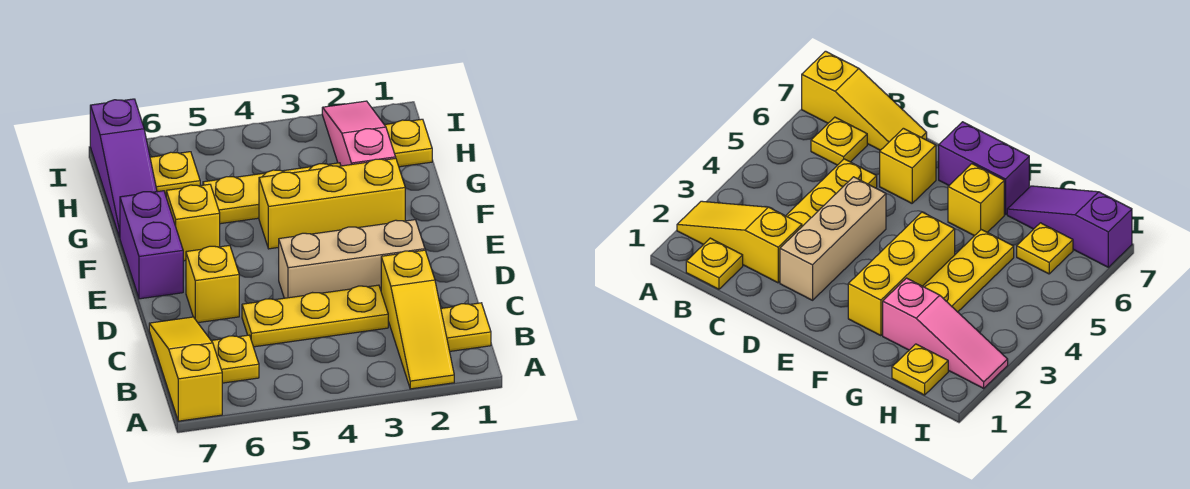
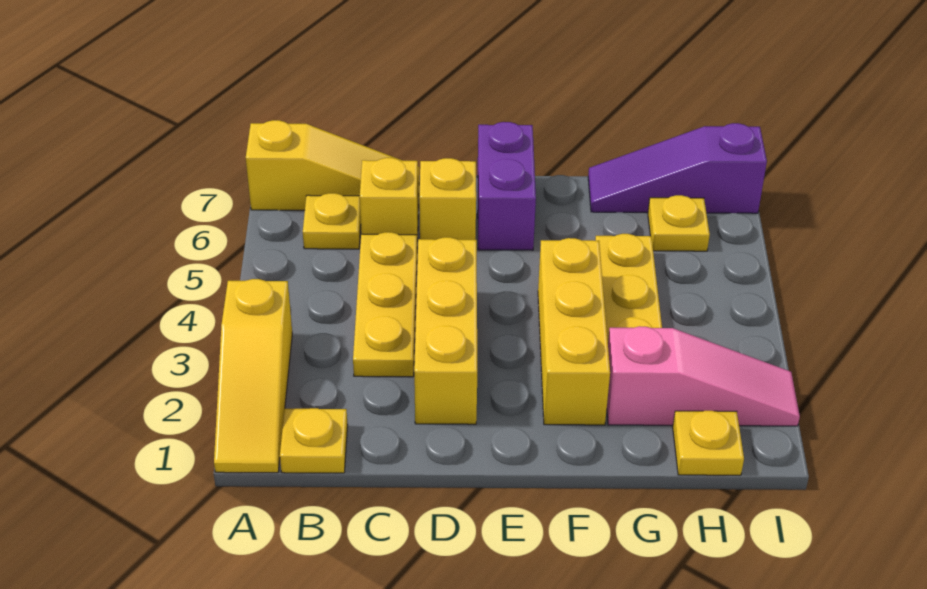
yellow slope A2:C2 level 1 top C -> yellow slope A1:A3 level 1 top 3
tan brick D2:D4 level 1 -> yellow brick D2:D4 level 1
purple brick E7:F7 level 1 -> purple brick E6:E7 level 1
yellow brick F6 level 1 -> yellow brick C6 level 1

